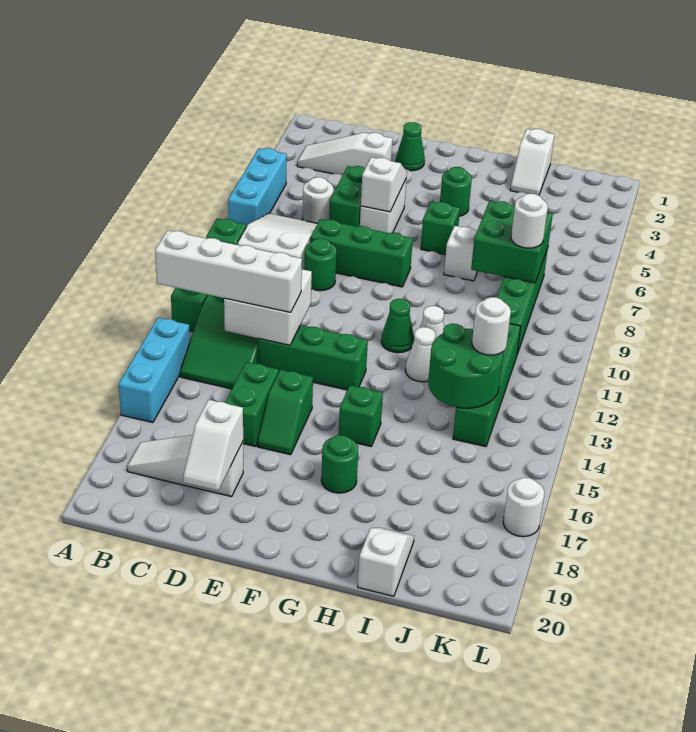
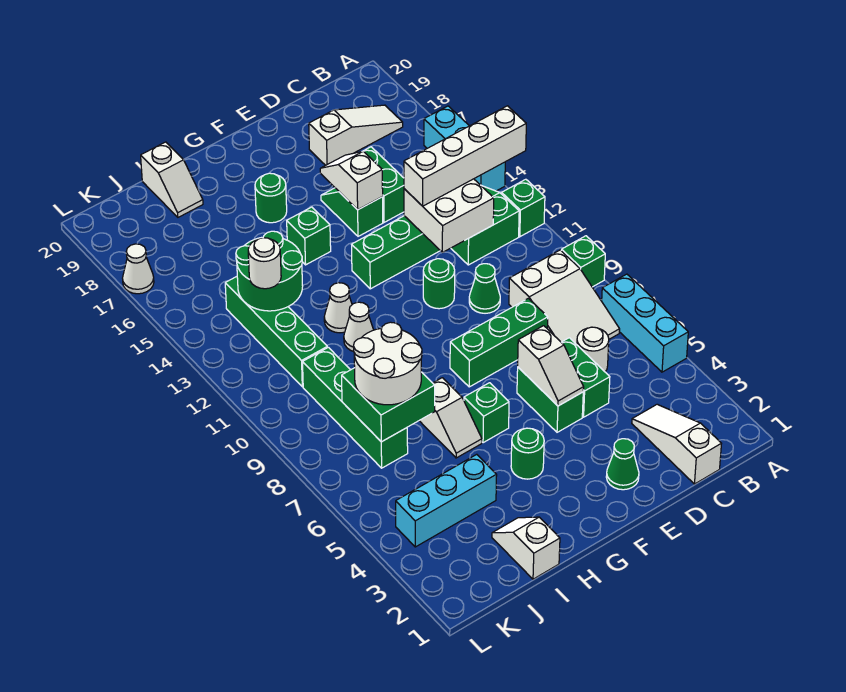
white slope B3:D3 level 1 top D -> white slope C1:C3 level 1 top 1
green round brick D9 level 1 -> green round brick E11 level 1
white slope D18:D19 level 2 top 18 -> white slope E15:E16 level 2 top 15
white brick E5:E6 level 1 -> green brick E5:E6 level 1
green cone G11 level 1 -> green cone D10 level 1
none -> cyan brick I4:K4 level 1
white round brick J8 level 3 -> white round brick I7:J8 level 3
white round brick L17 level 1 -> white cone L17 level 1

